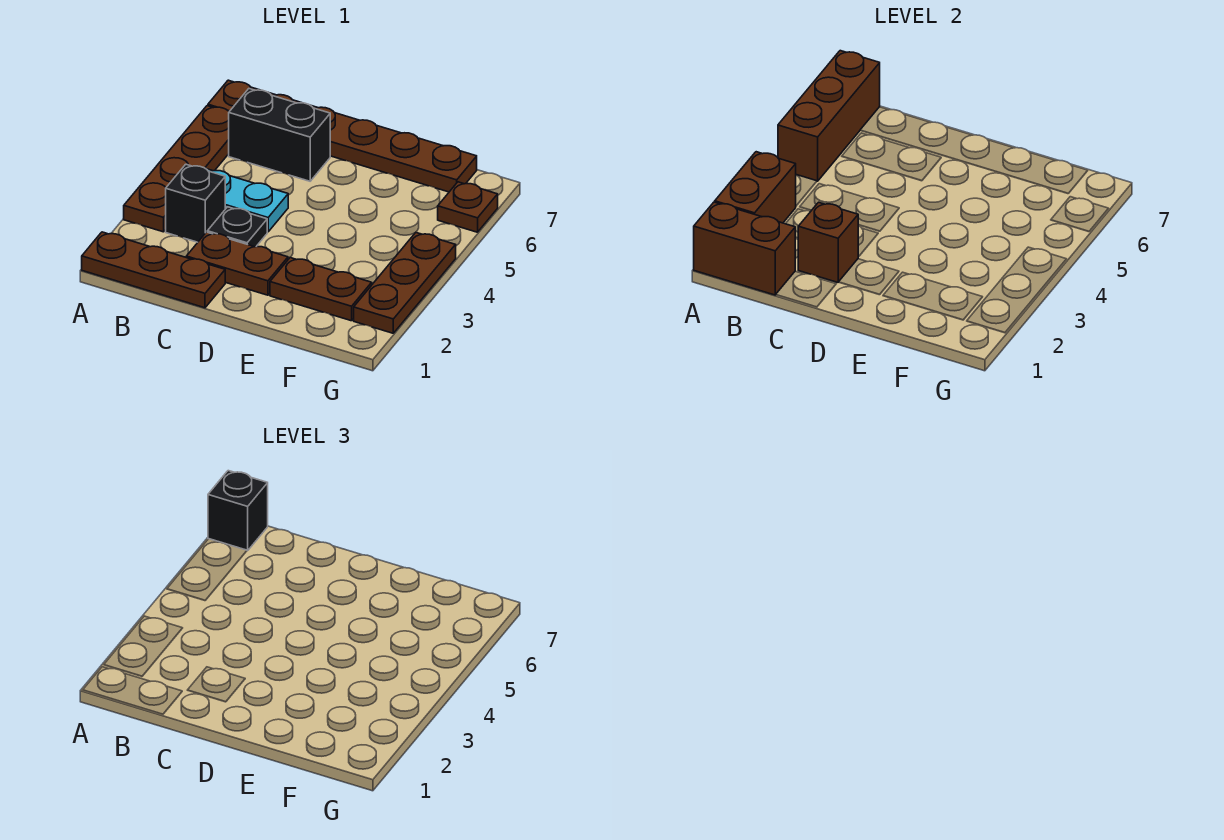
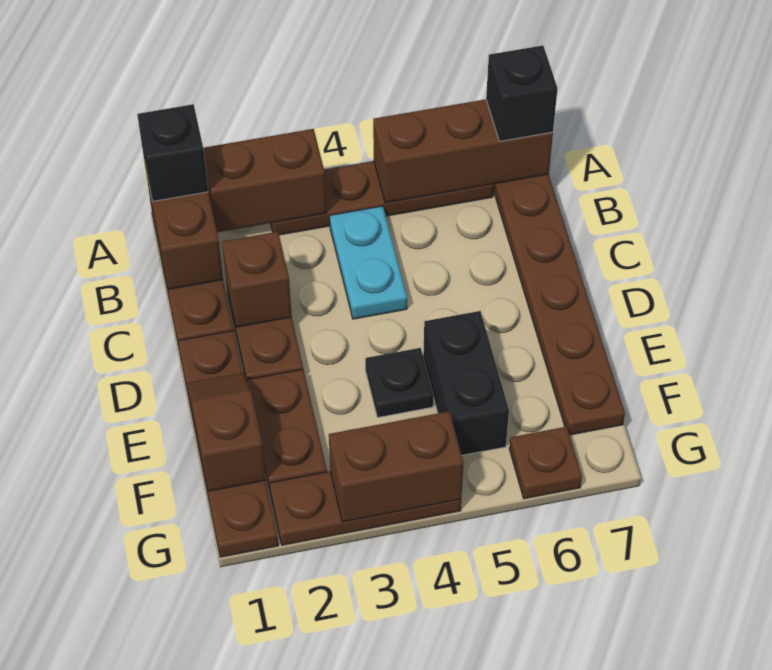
black brick B3 level 1 -> black brick A1 level 3
black brick B6:C6 level 1 -> black brick E5:F5 level 1
black plate C3 level 1 -> black plate E4 level 1
none -> brown plate D1:G1 level 1
none -> brown slope E1:F1 level 2 top F
none -> brown brick G3:G4 level 2

